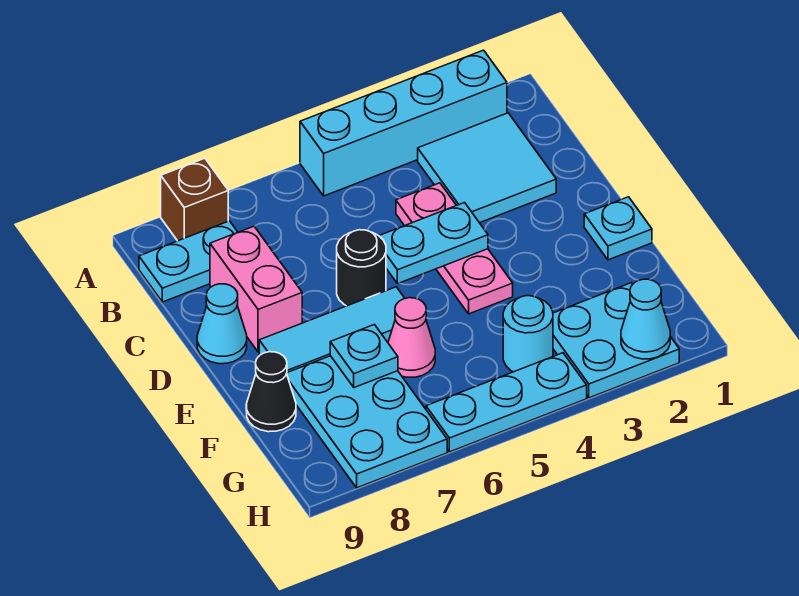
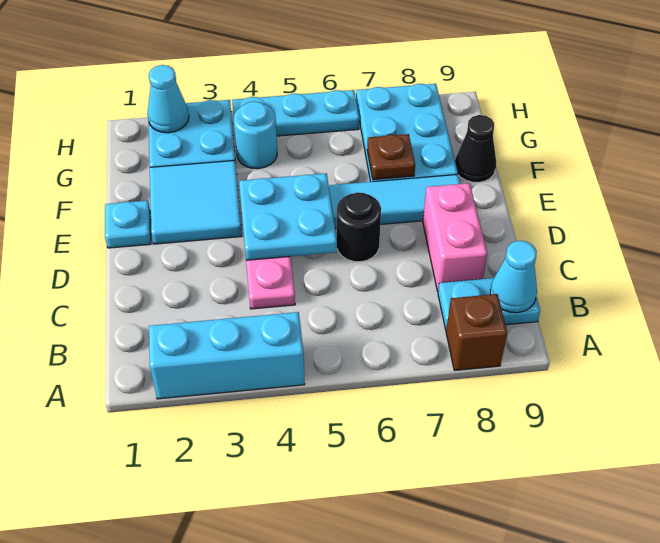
cyan brick A2:A5 level 1 -> cyan brick A2:A4 level 1
cyan tile B2:C3 level 1 -> cyan tile E2:F3 level 1
cyan plate D4:D5 level 2 -> cyan plate D4:E5 level 2
cyan cone D9 level 1 -> cyan cone B9 level 2
pink cone F6 level 1 -> none
cyan plate F7 level 2 -> brown plate F7 level 2

